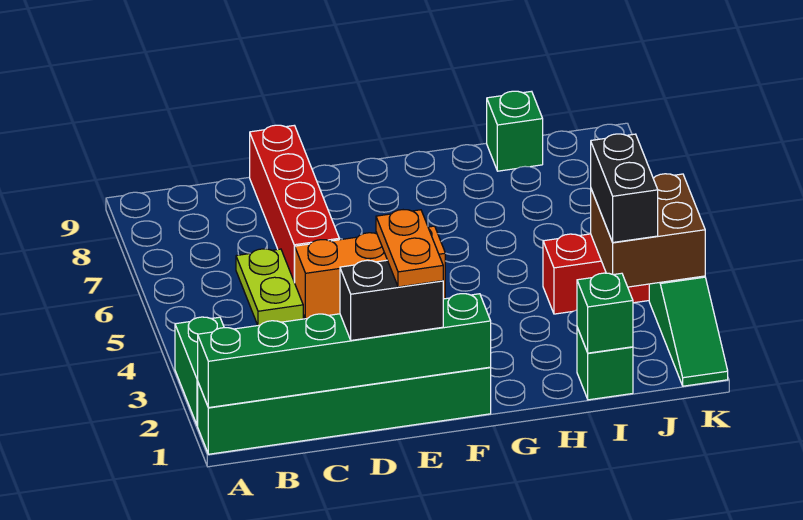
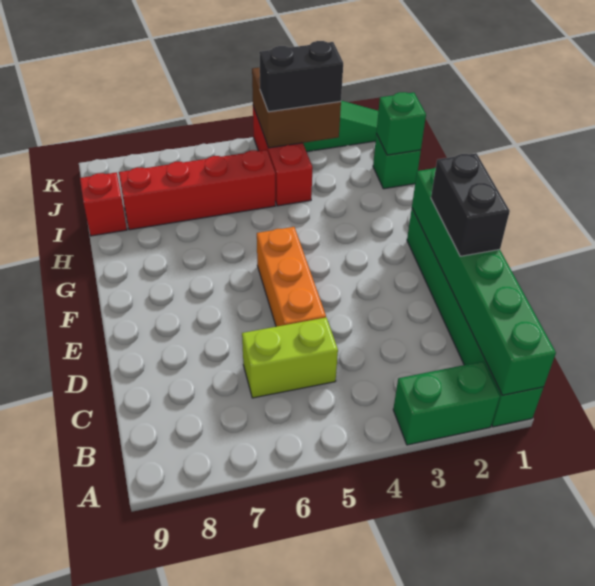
lime plate C5:C6 level 1 -> lime brick C5:C6 level 1
red brick D6:D9 level 1 -> red brick I5:I8 level 1
orange plate E1:E2 level 4 -> none
green brick I9 level 1 -> red brick I9 level 1

